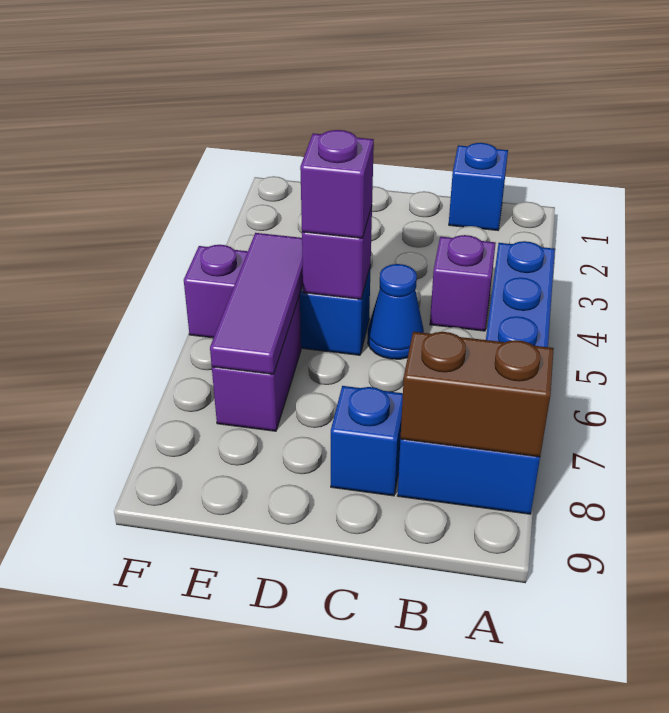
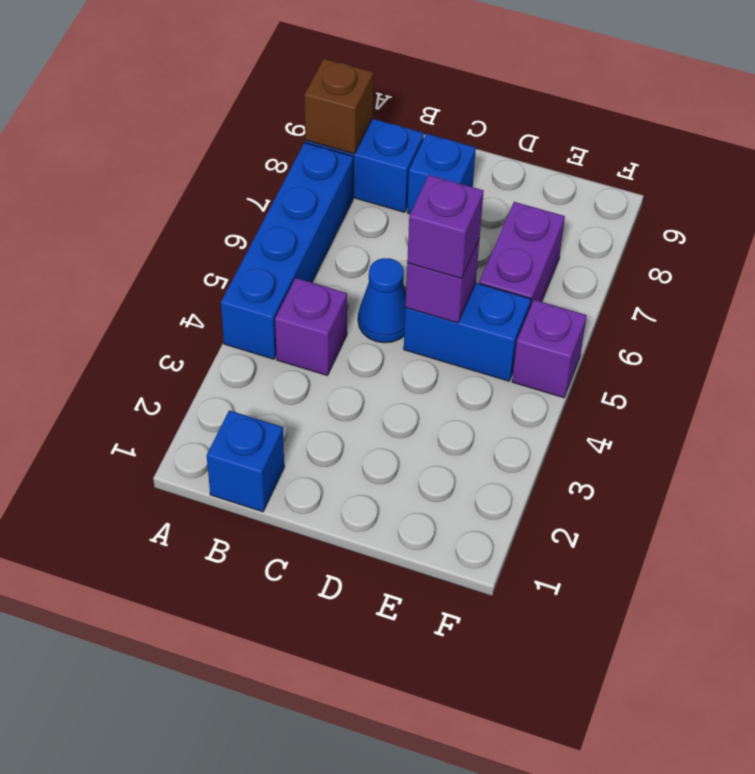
brown brick A8:B8 level 2 -> brown brick A8 level 2
purple tile E5:E7 level 2 -> none

